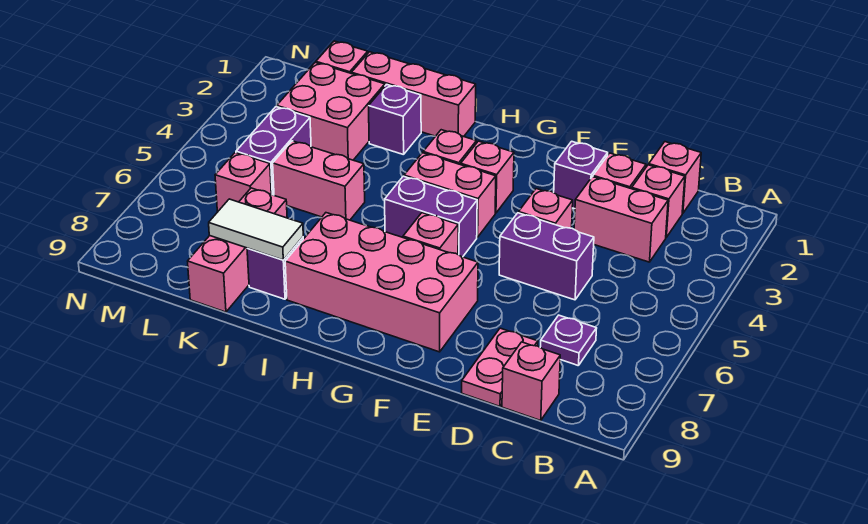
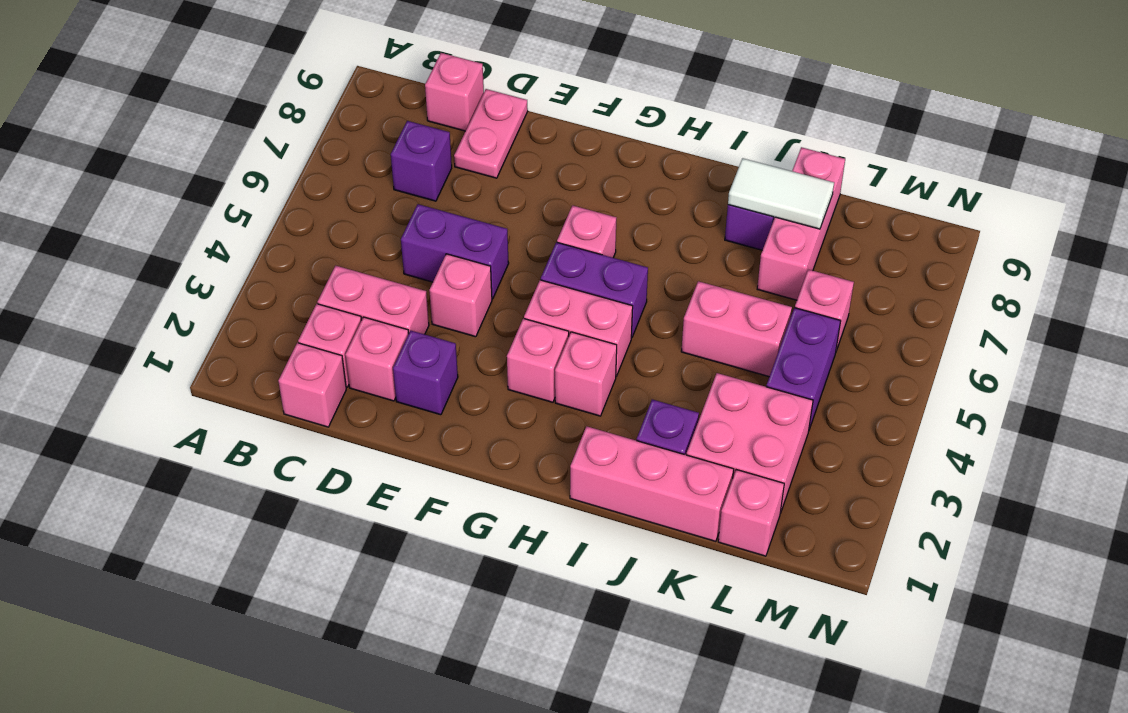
purple plate C7 level 1 -> purple brick C7 level 1
pink brick F7:I8 level 1 -> none

